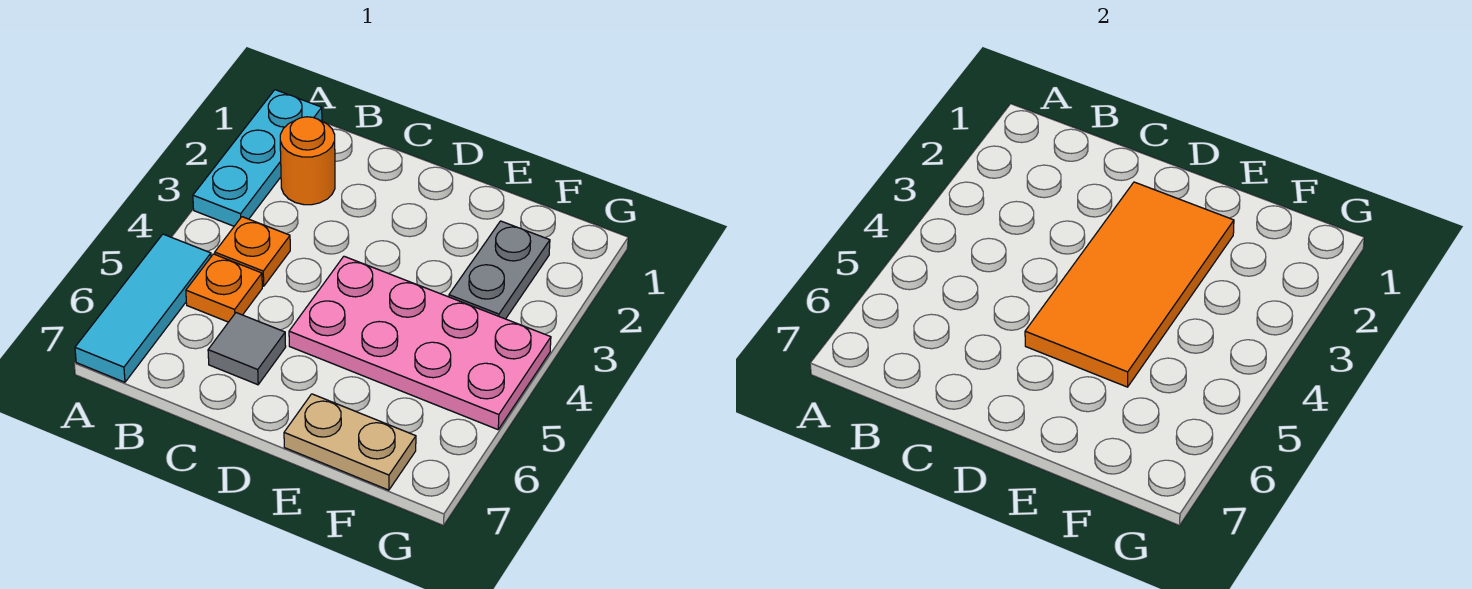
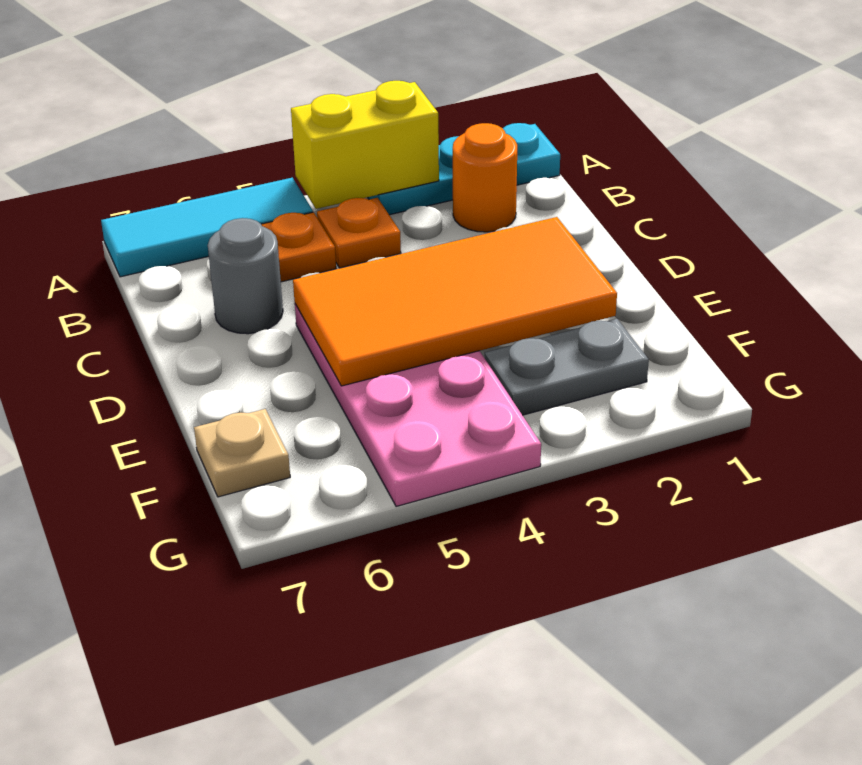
none -> yellow brick A3:A4 level 2
grey tile C6 level 1 -> grey round brick C6 level 1
tan plate E7:F7 level 1 -> tan plate F7 level 1

